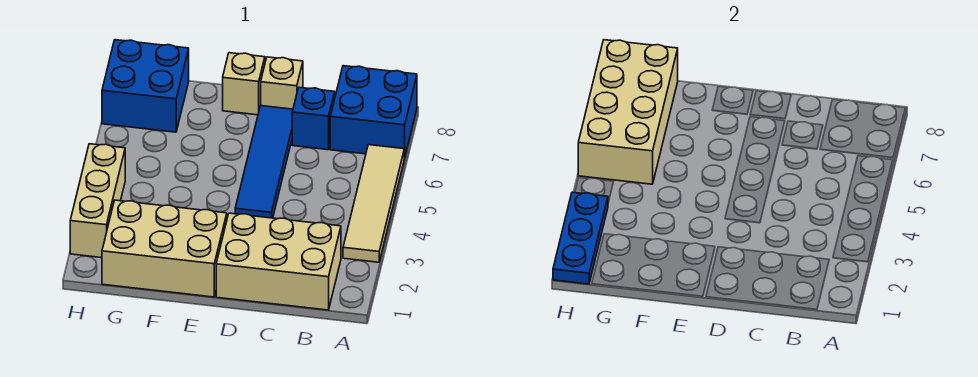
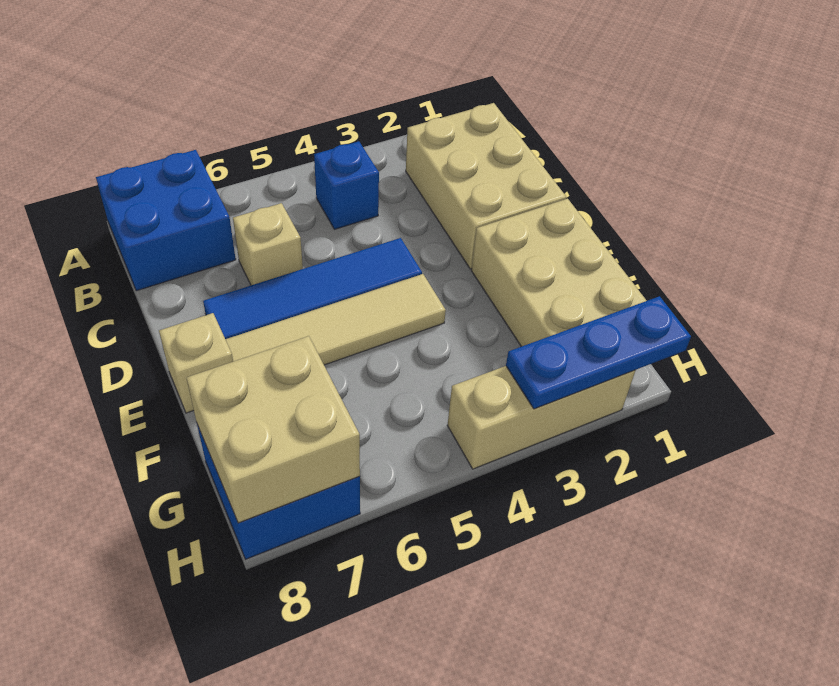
tan tile A3:A6 level 1 -> tan tile E4:E7 level 1
blue brick C7 level 1 -> blue brick B4 level 1
tan brick D8 level 1 -> tan brick C6 level 1
tan brick G5:H8 level 2 -> tan brick G7:H8 level 2

